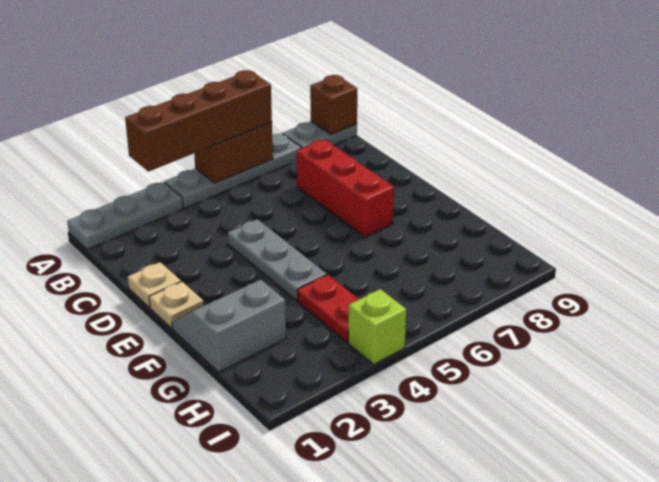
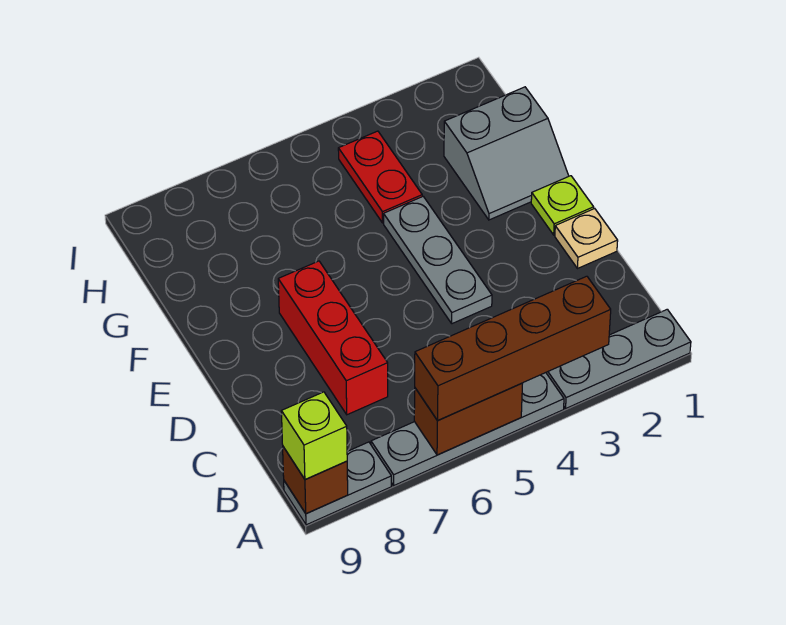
tan plate E1 level 1 -> lime plate E1 level 1
lime brick I4 level 1 -> lime brick A9 level 3

